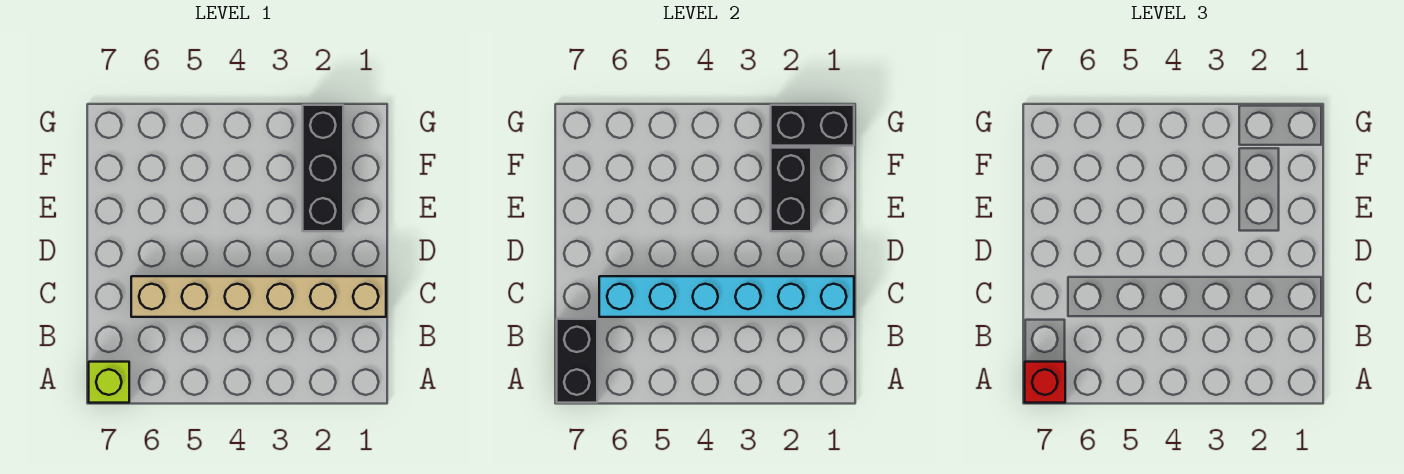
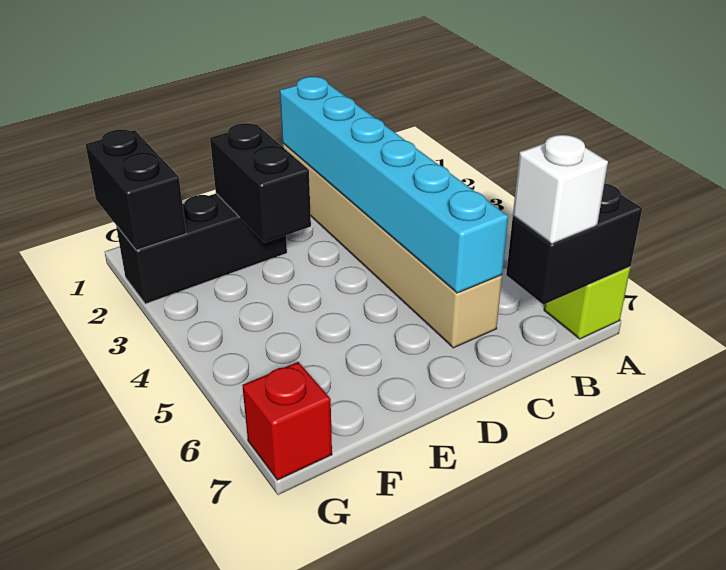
red brick A7 level 3 -> red brick G7 level 1
none -> white brick B7 level 3
black brick E2:F2 level 2 -> black brick E2:E3 level 2

